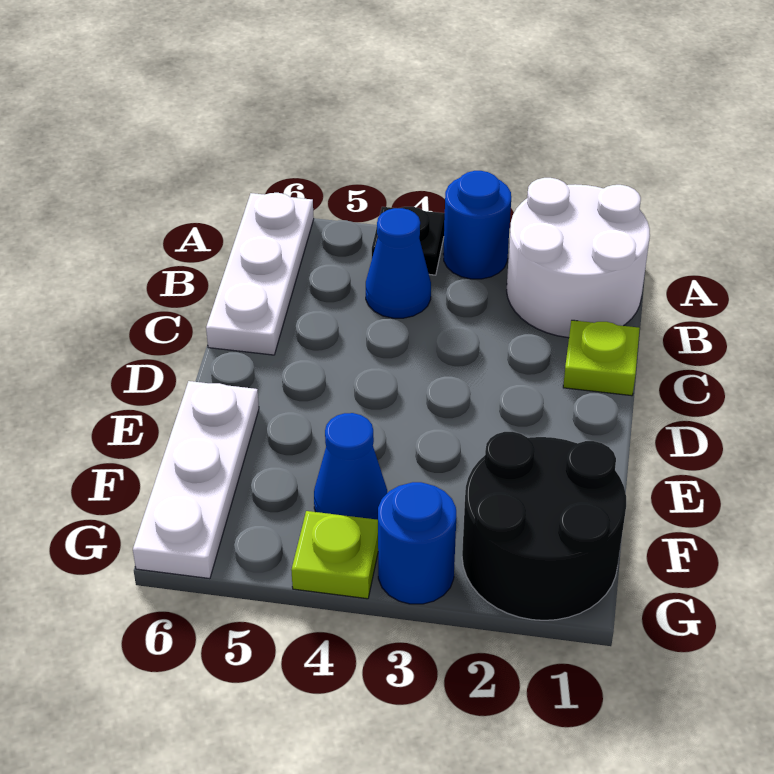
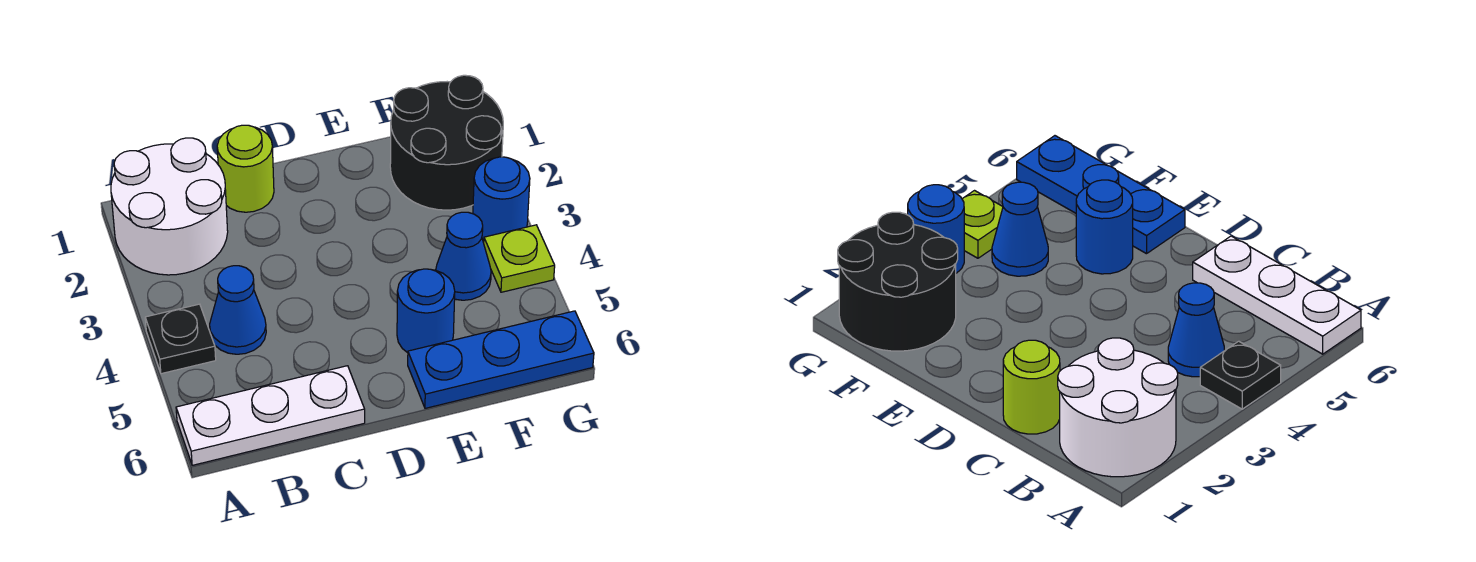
blue round brick A3 level 1 -> blue round brick E5 level 1
lime plate C1 level 1 -> lime round brick C1 level 1
white plate E6:G6 level 1 -> blue plate E6:G6 level 1

